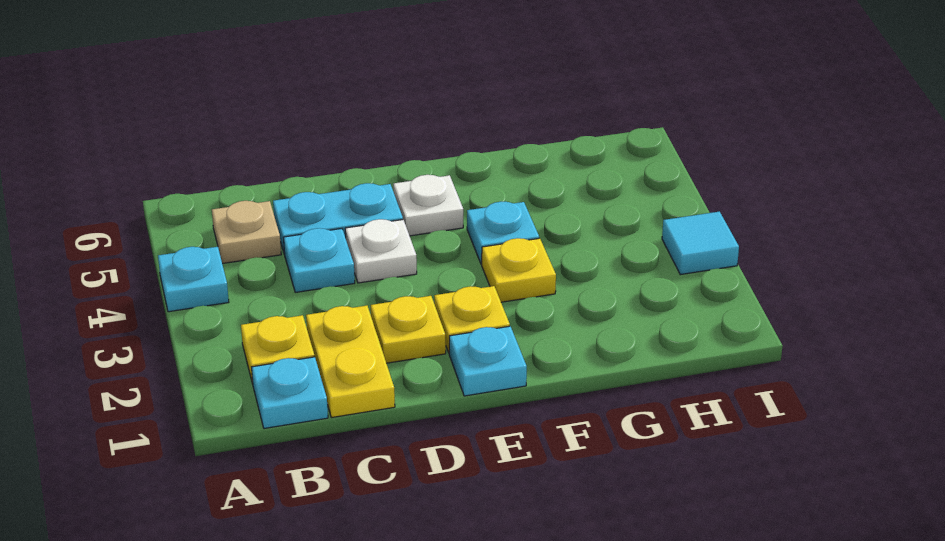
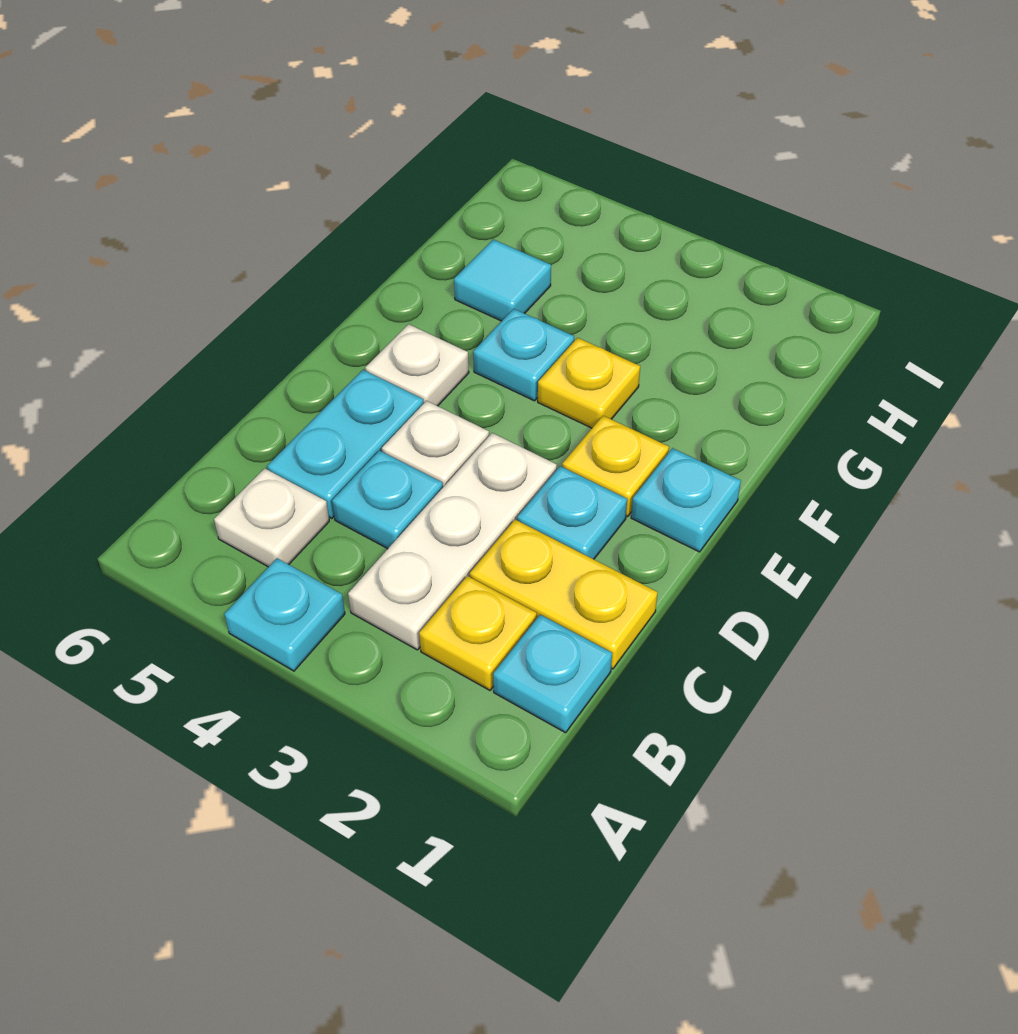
none -> white plate B3:D3 level 1
tan plate B5 level 1 -> white plate B5 level 1
yellow plate D2 level 1 -> cyan plate D2 level 1
cyan tile I3 level 1 -> cyan tile G5 level 1

